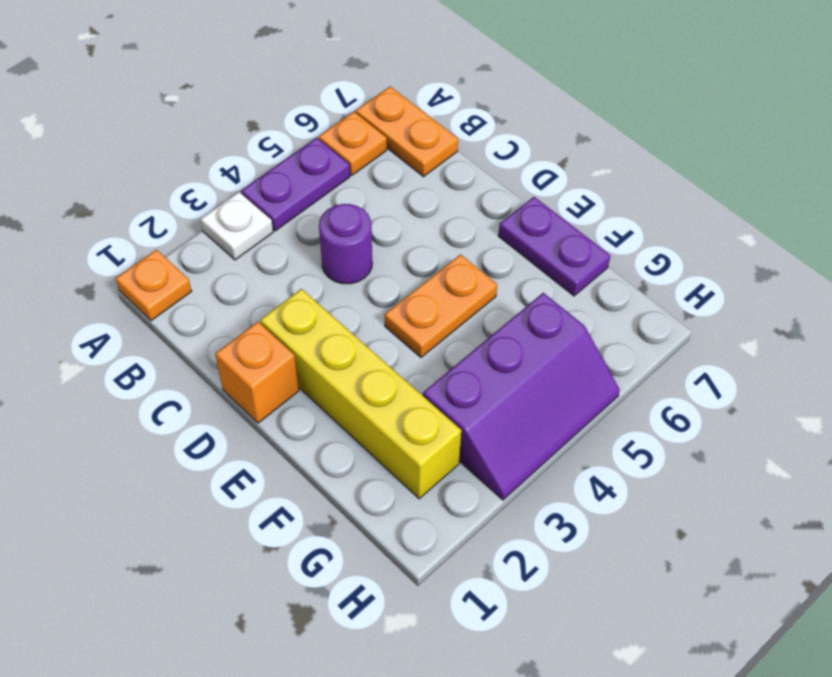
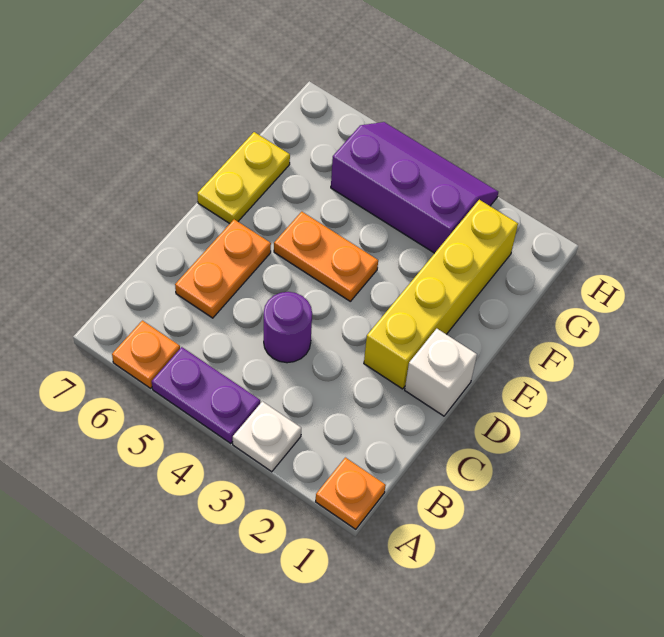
orange plate A7:B7 level 1 -> orange plate C6:D6 level 1
orange brick D1 level 1 -> white brick D1 level 1
purple plate E7:F7 level 1 -> yellow plate E7:F7 level 1

